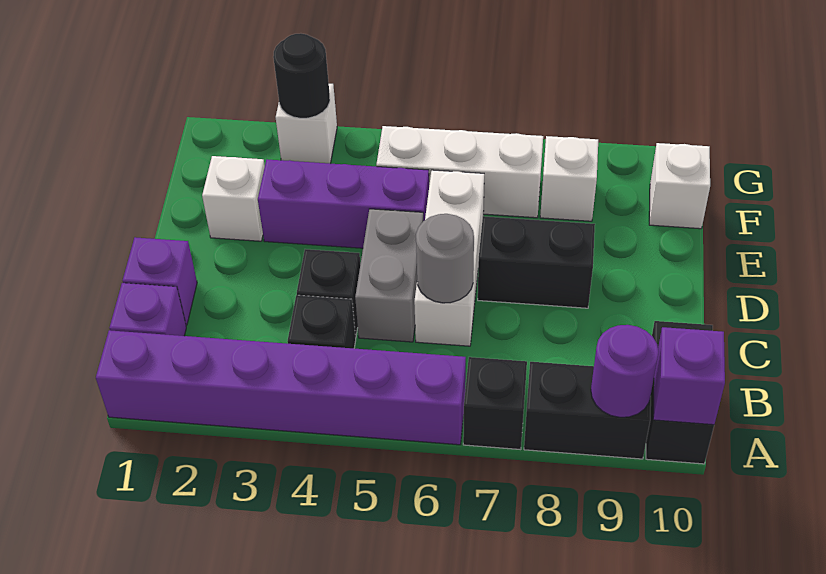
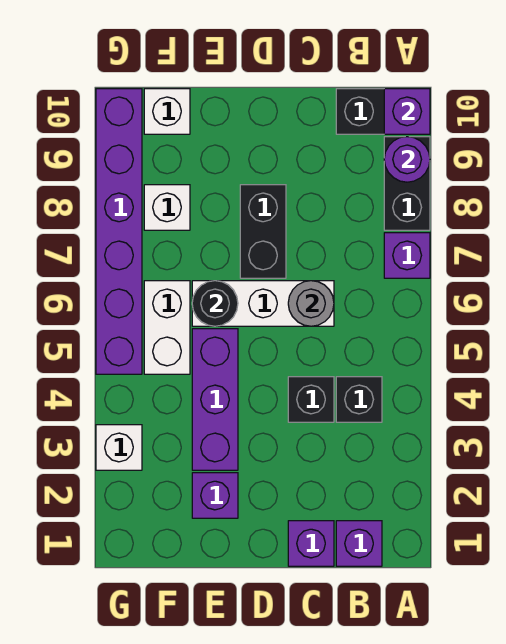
purple brick A1:A6 level 1 -> purple brick G5:G10 level 1
black brick A7 level 1 -> purple brick A7 level 1
grey brick C5:D5 level 1 -> none
white brick E2 level 1 -> purple brick E2 level 1
white brick F5:F7 level 1 -> white brick F5:F6 level 1
black round brick G3 level 2 -> black round brick E6 level 2

